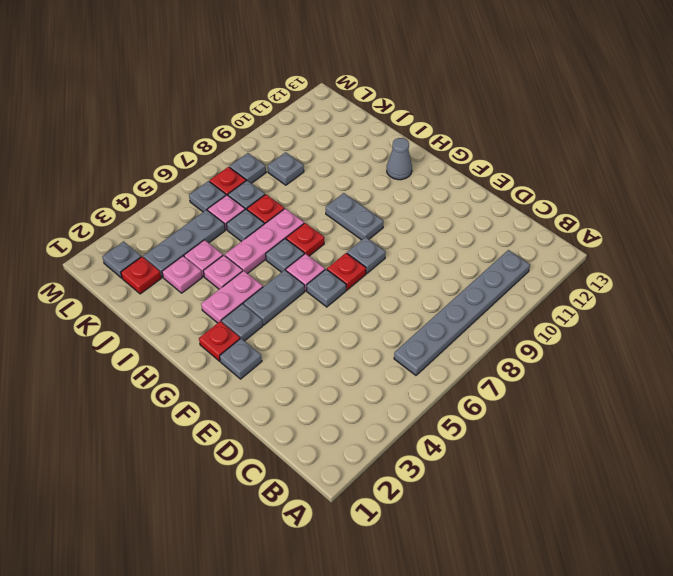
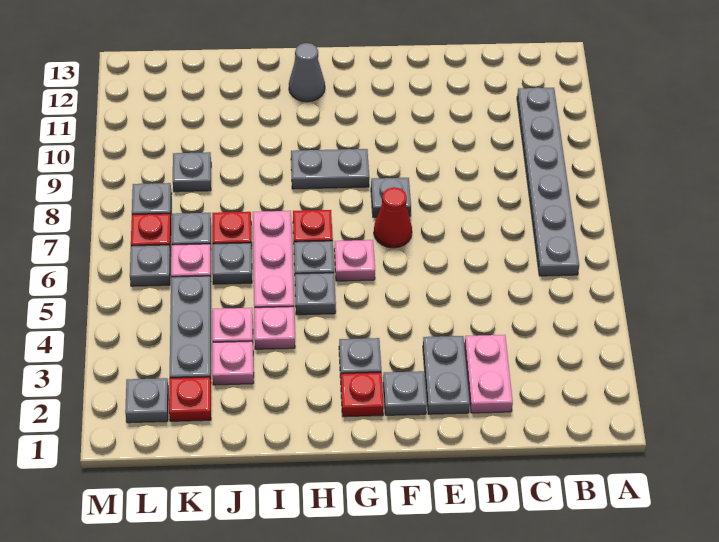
grey plate F6 level 1 -> grey plate H5 level 1
red plate F7 level 1 -> red cone F7 level 1
grey plate G4:G5 level 1 -> grey plate E2:E3 level 1
pink plate H3:H4 level 1 -> pink plate D2:D3 level 1

